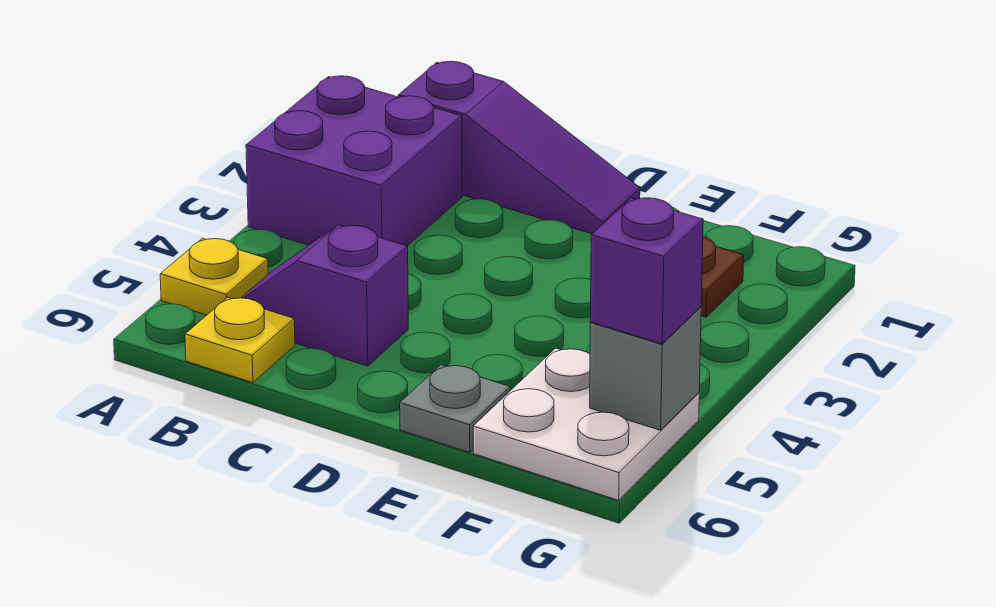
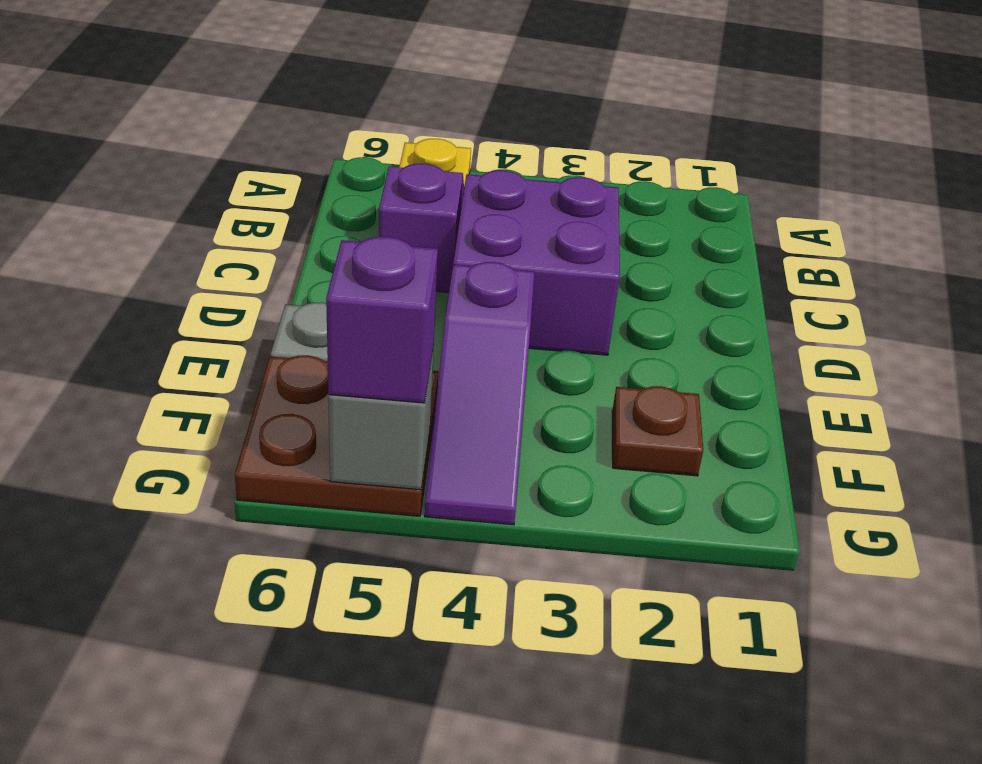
purple brick A2:B3 level 1 -> purple brick C3:D4 level 1
purple slope B1:D1 level 1 top B -> purple slope E4:G4 level 1 top E
yellow plate B6 level 1 -> none
white plate F5:G6 level 1 -> brown plate F5:G6 level 1

